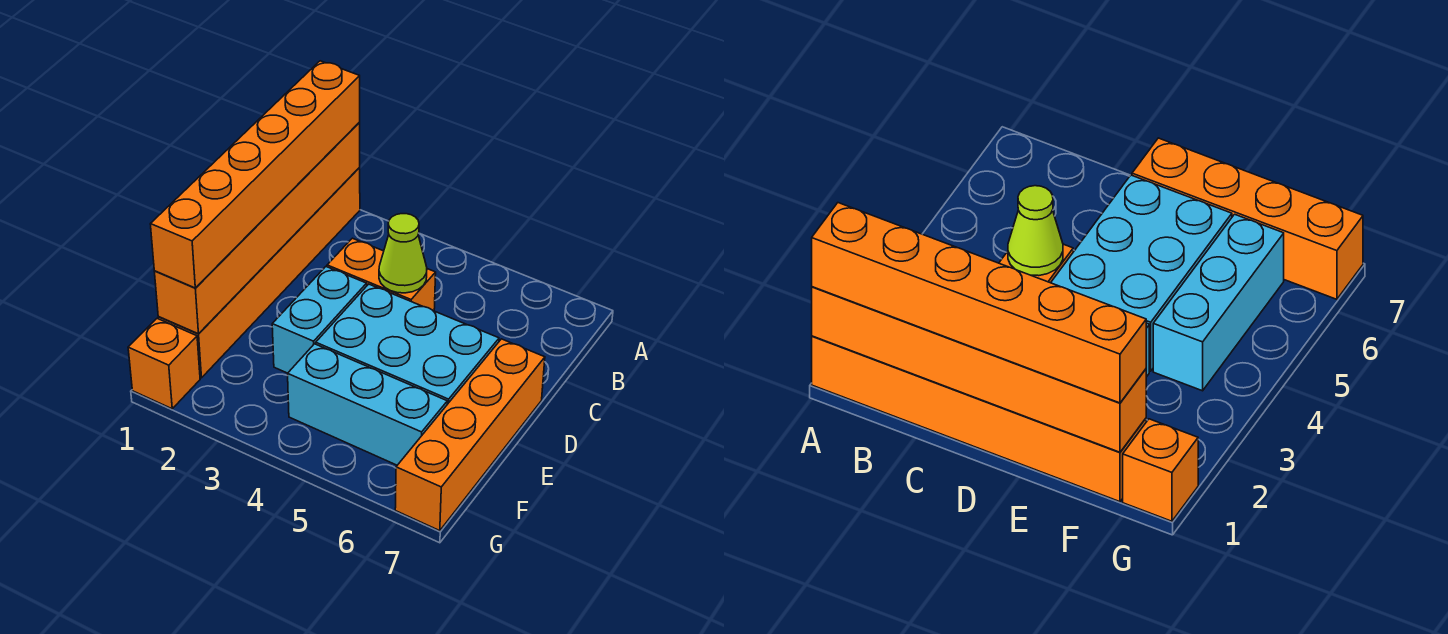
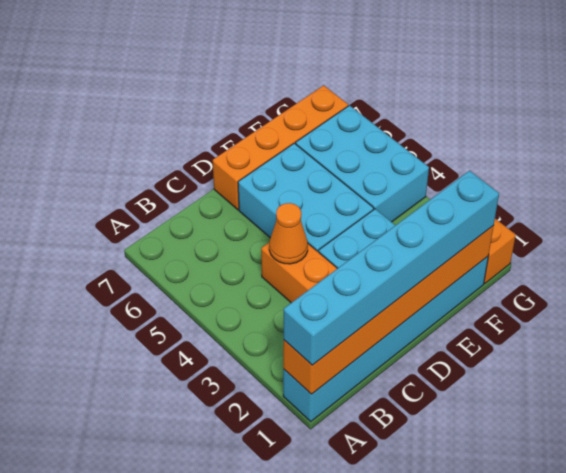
orange brick A1:F1 level 1 -> cyan brick A1:F1 level 1
orange brick A1:F1 level 3 -> cyan brick A1:F1 level 3
lime cone C4 level 2 -> orange cone C4 level 2
cyan brick F4:F6 level 1 -> cyan brick F4:G6 level 1

